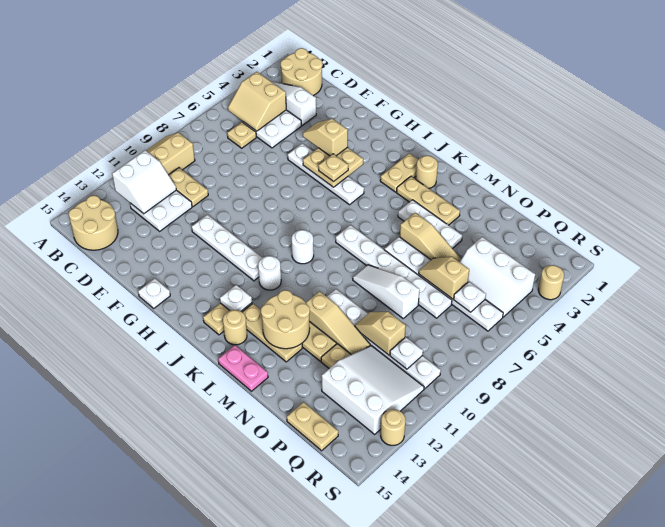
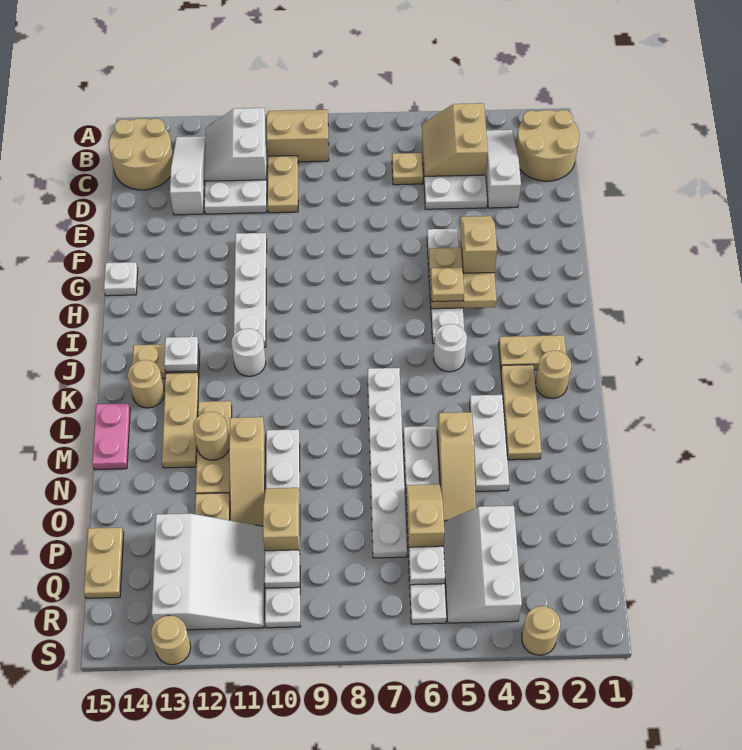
white slope B11:C12 level 2 top B -> white slope B11:C12 level 2 top 11
white round brick J9 level 1 -> white round brick J5 level 1
tan round brick L12:M13 level 2 -> tan round brick M12 level 2
white slope M8:O8 level 1 top O -> white slope B13:D13 level 1 top D

